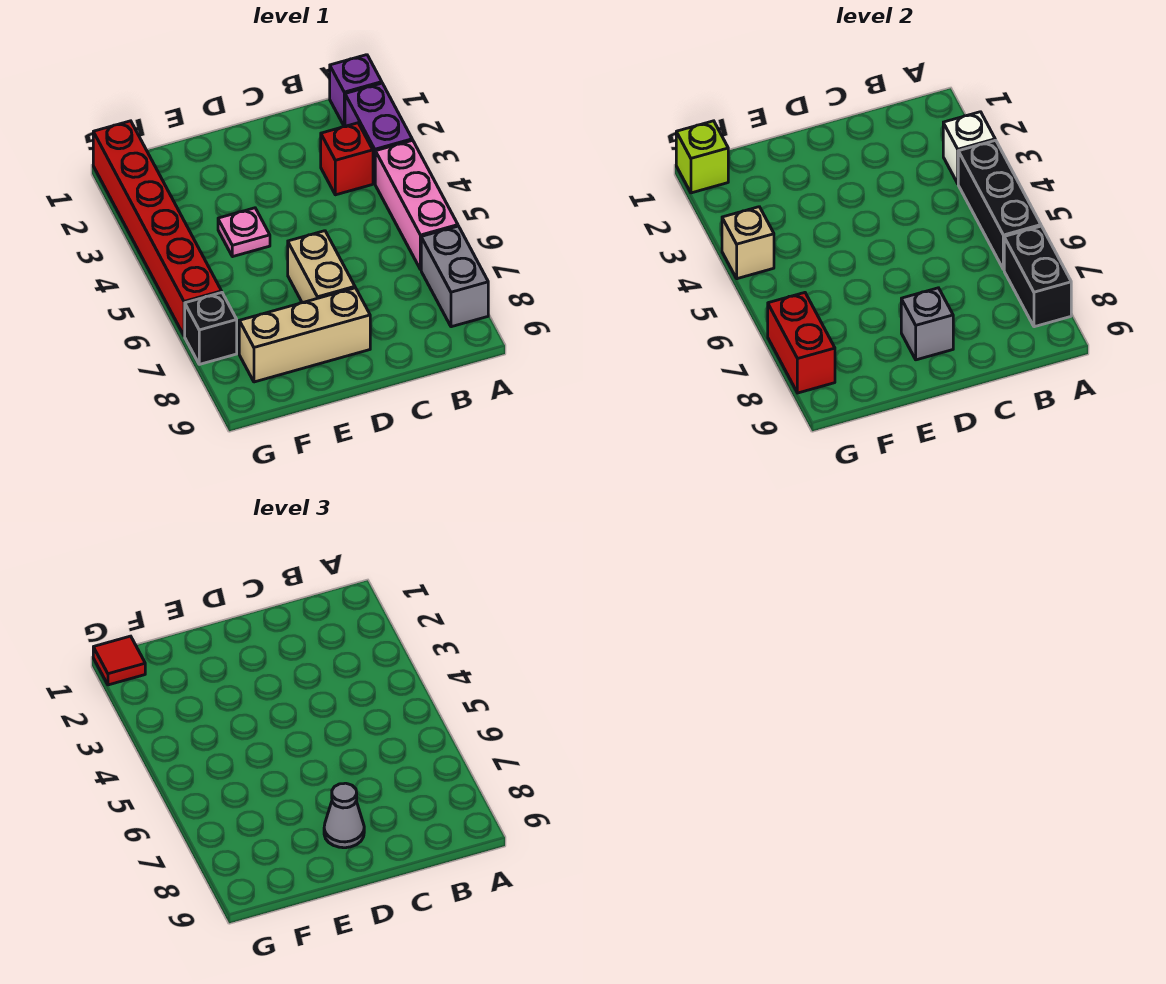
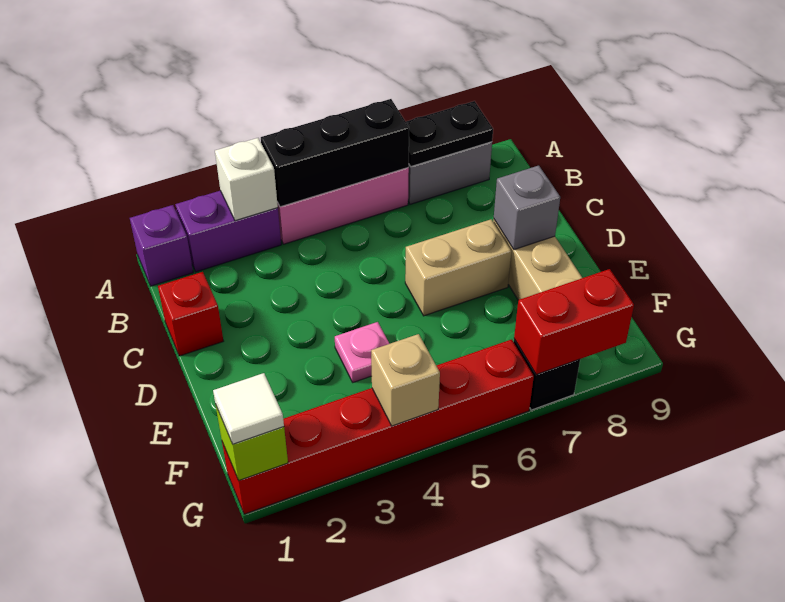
black brick A7:A8 level 2 -> black plate A7:A8 level 2
red brick B3 level 1 -> red brick C1 level 1
grey cone D8 level 3 -> none
red tile G1 level 3 -> white tile G1 level 3

